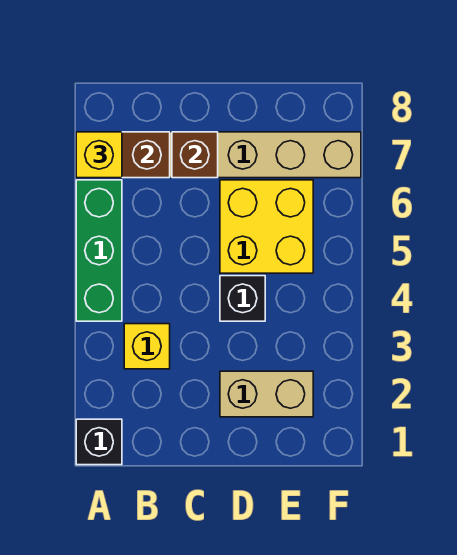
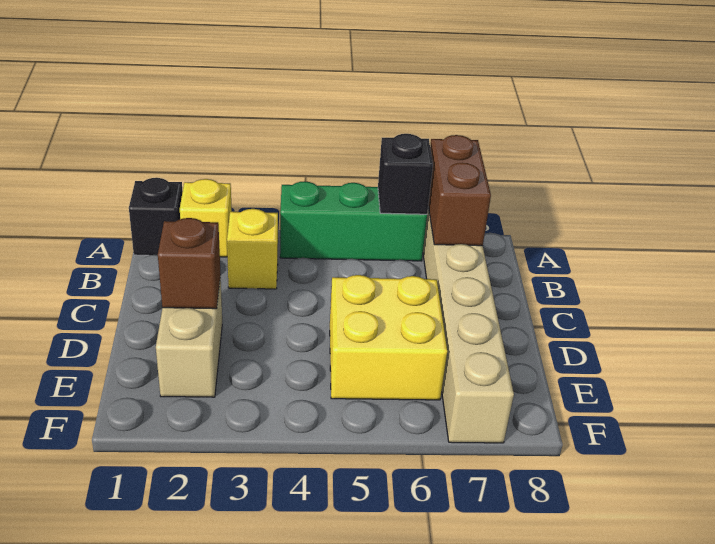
yellow brick A7 level 3 -> yellow brick A2 level 1
brown brick C7 level 2 -> brown brick D2 level 2
black brick D4 level 1 -> black brick A6 level 2

